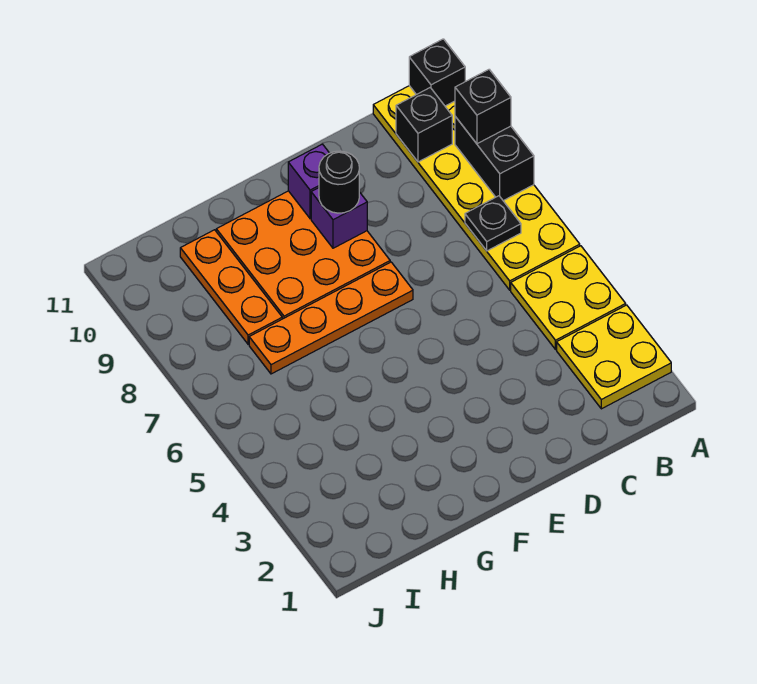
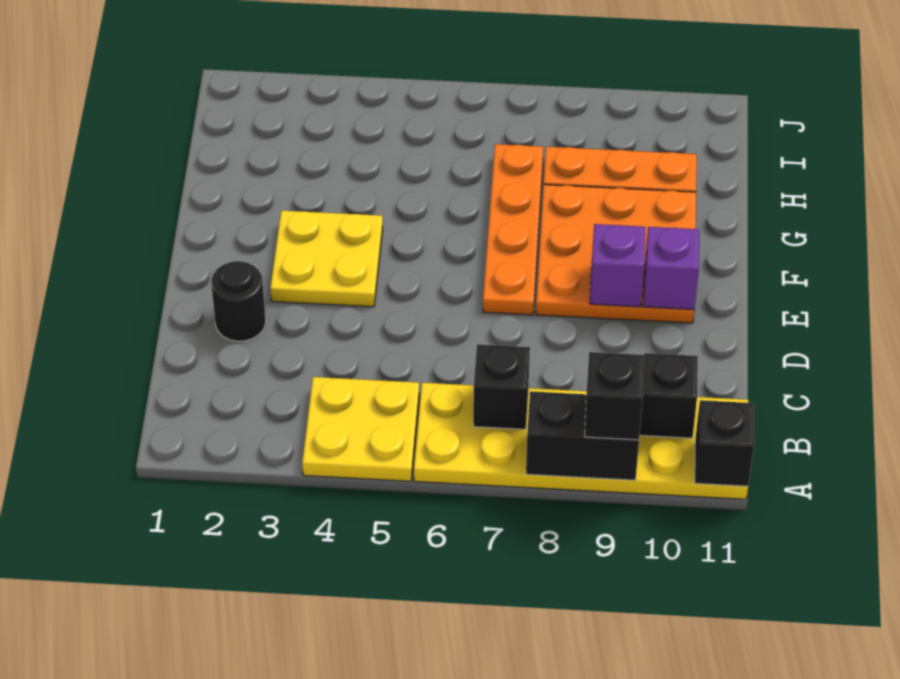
yellow plate A2:B3 level 1 -> yellow plate E3:F4 level 1
black plate B7 level 2 -> black brick B7 level 2
black round brick E9 level 3 -> black round brick D2 level 1

